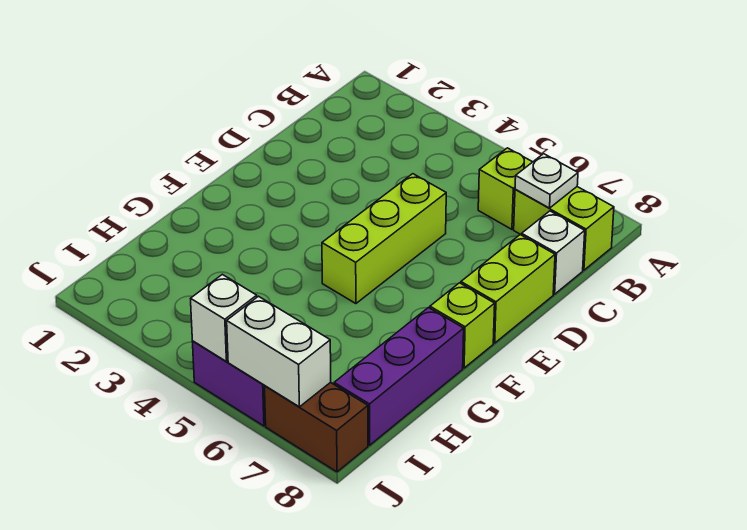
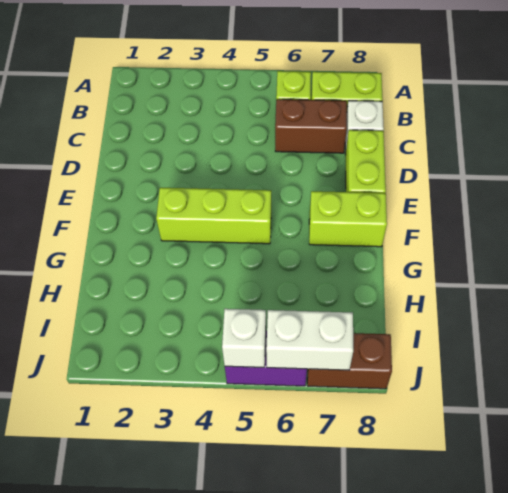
white plate B7 level 2 -> none
none -> brown brick C6:C7 level 1
lime brick D5:F5 level 1 -> lime brick F3:F5 level 1
lime brick F8 level 1 -> lime brick F7:F8 level 1
purple brick G8:I8 level 1 -> none

